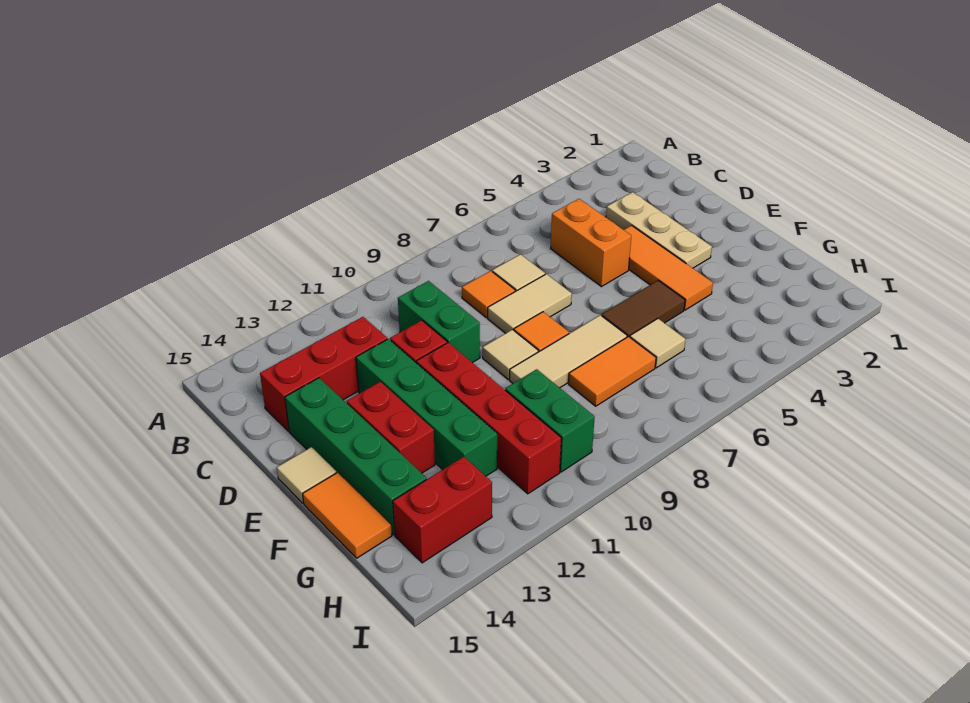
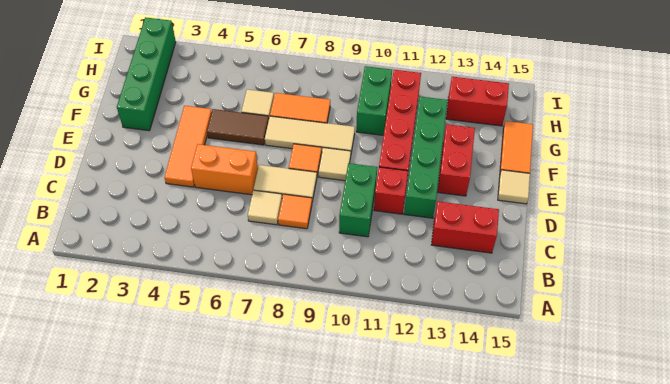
tan plate C3:E3 level 1 -> none
orange brick C5:D5 level 1 -> orange brick D5:D6 level 1
red brick C12:C14 level 1 -> red brick C13:C14 level 1
green brick D14:G14 level 1 -> green brick F2:I2 level 1

